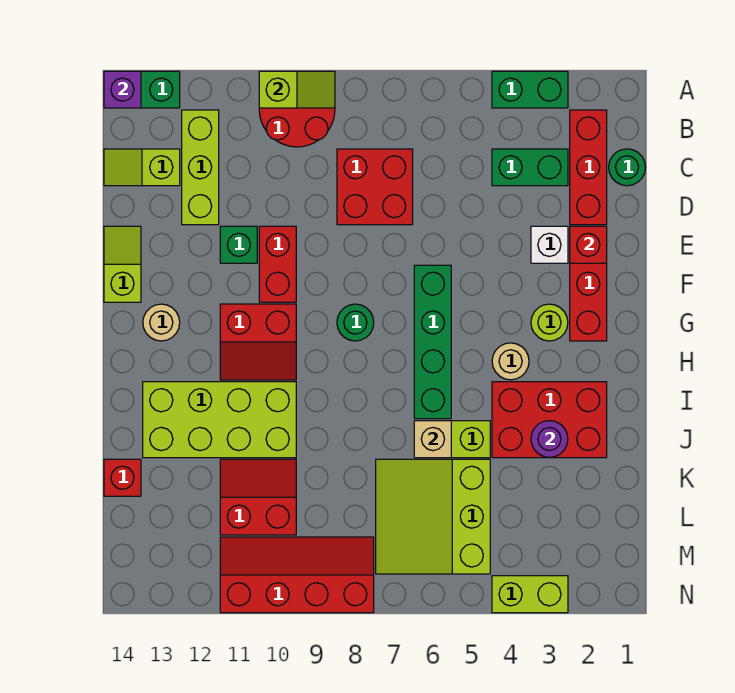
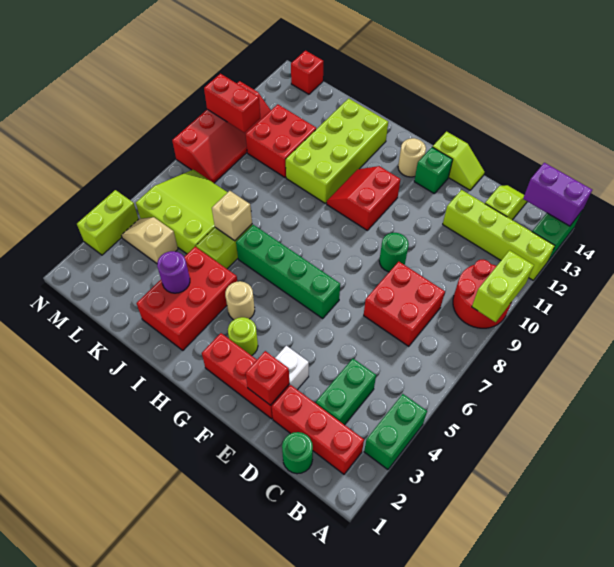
lime slope A9:A10 level 2 top 10 -> lime brick A9:A10 level 2
purple brick A14 level 2 -> purple brick A14:B14 level 2
lime brick B12:D12 level 1 -> lime brick A12:D12 level 1
red brick E10:F10 level 1 -> red brick M10:N10 level 2
green brick E11 level 1 -> green brick F13 level 1
green round brick G8 level 1 -> green round brick E9 level 1
red slope K10:L11 level 1 top L -> red brick K10:L11 level 1
red brick K14 level 1 -> red brick M14 level 1
none -> tan slope L4:M4 level 1 top L

